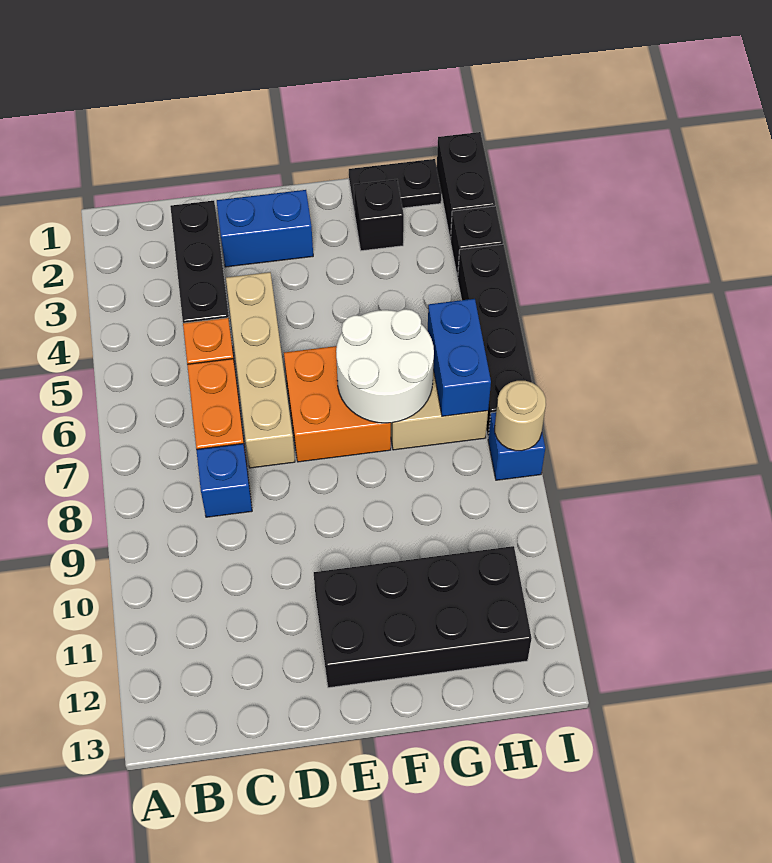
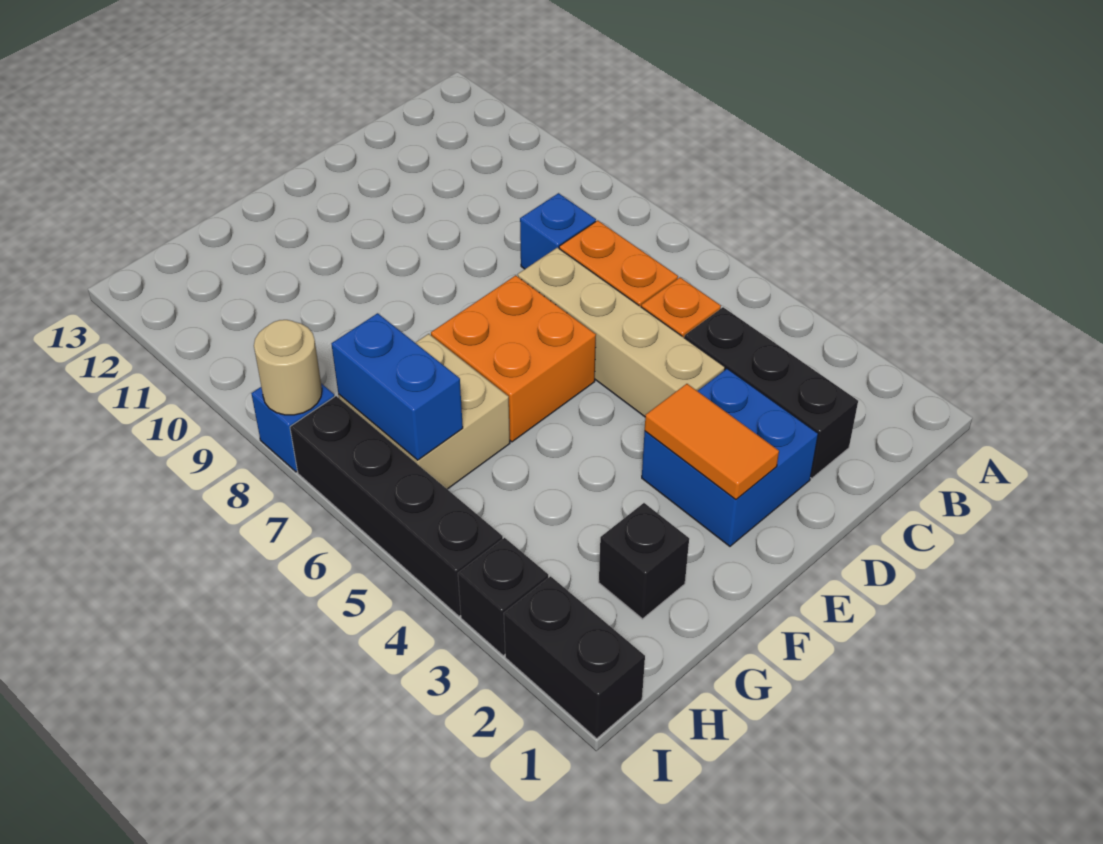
blue brick D2:E2 level 1 -> blue brick D2:E3 level 1
none -> orange tile E2:E3 level 2
black brick E11:H12 level 1 -> none
white round brick F6:G7 level 2 -> none
black plate G1:H1 level 1 -> none

